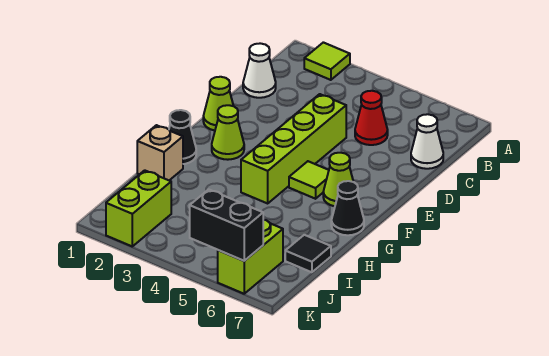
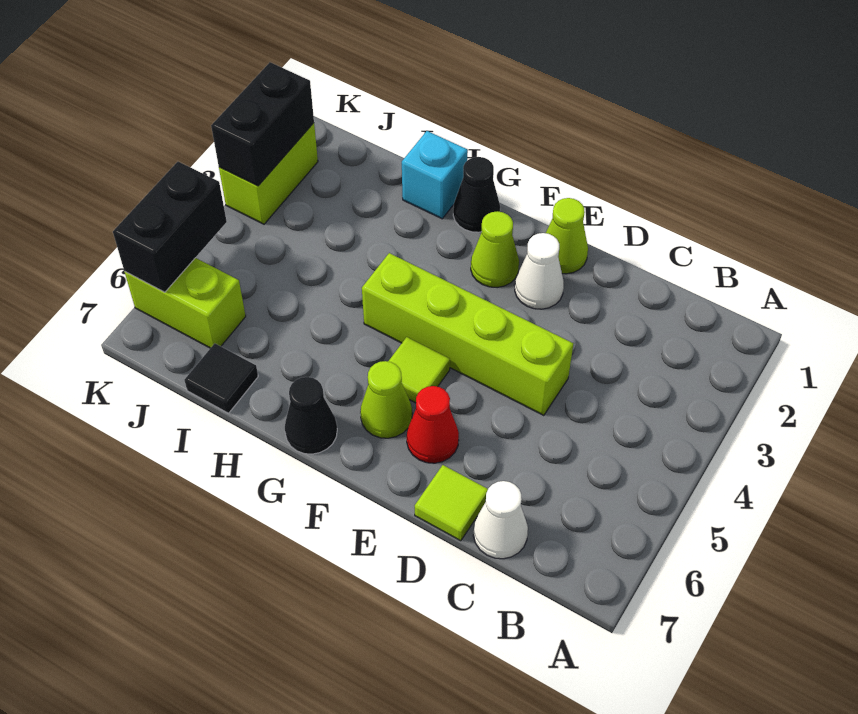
lime tile A2 level 1 -> lime tile D7 level 1
white cone C1 level 1 -> white cone E2 level 1
red cone C5 level 1 -> red cone E6 level 1
tan brick H1 level 1 -> cyan brick H1 level 1
lime brick J2:K2 level 1 -> lime brick K2:K3 level 1
none -> black brick K2:K3 level 2

